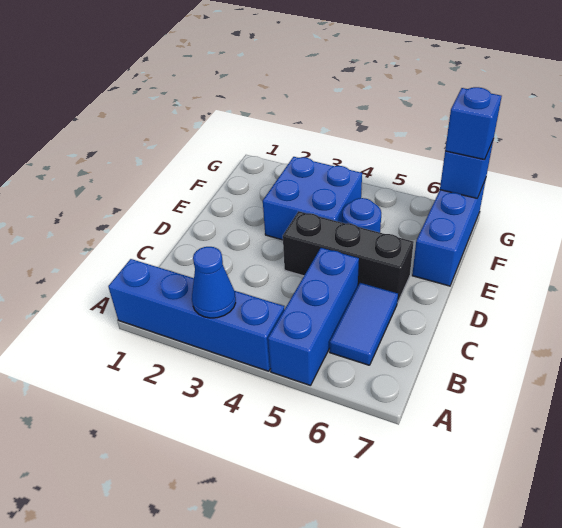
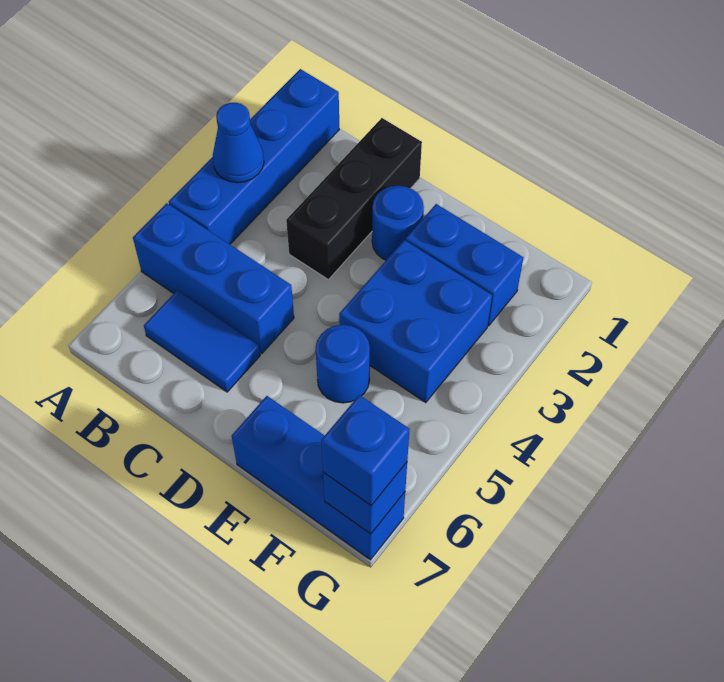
none -> blue round brick D2 level 1
black brick D4:D6 level 1 -> black brick C1:C3 level 1
none -> blue brick E2:F2 level 1

